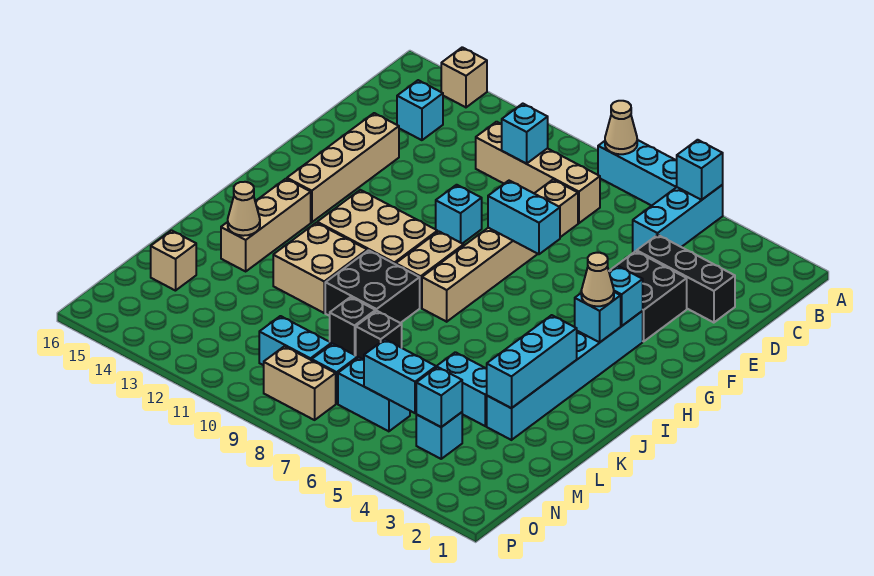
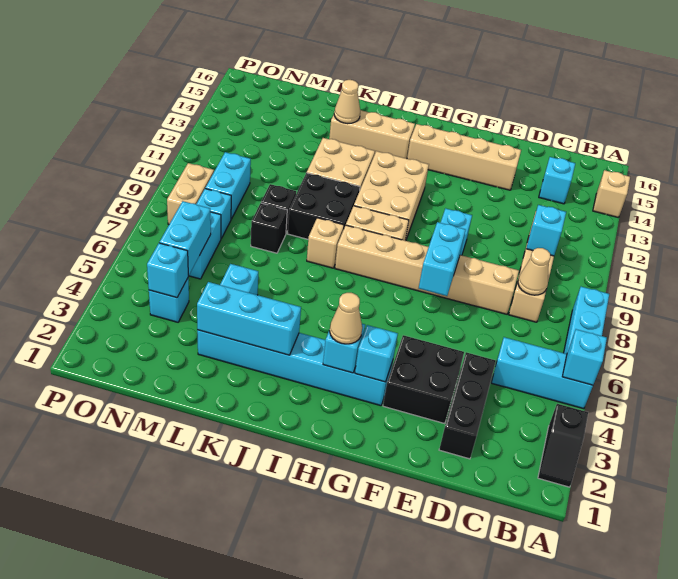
none -> black slope A2:A3 level 1 top 3
tan cone A8 level 2 -> tan cone C8 level 2
tan brick M15 level 1 -> tan brick J8 level 1

